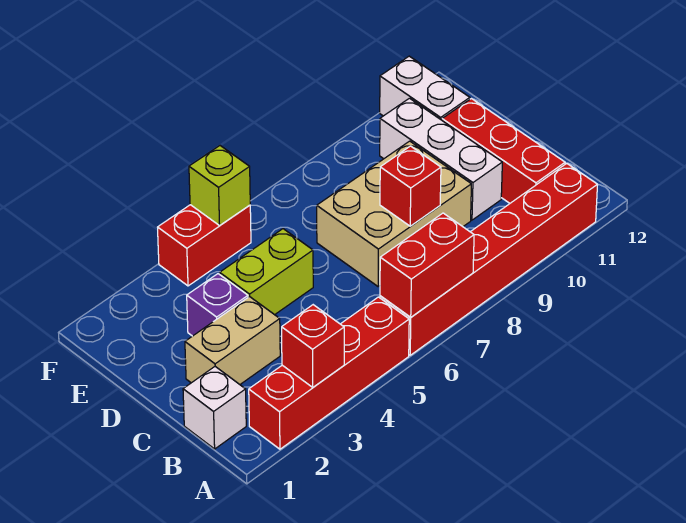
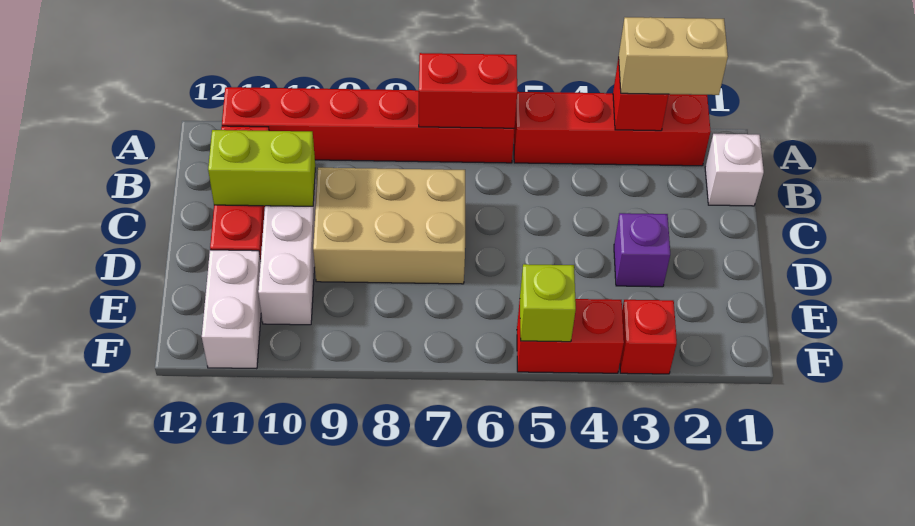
tan brick C2:C3 level 1 -> tan brick A2:A3 level 3
red brick C8 level 2 -> red brick F3 level 1
lime brick D4:D5 level 1 -> lime brick C10:C11 level 2

